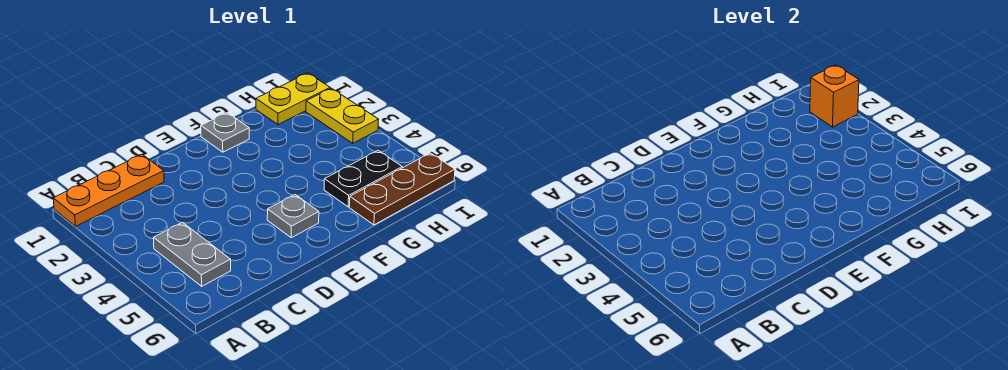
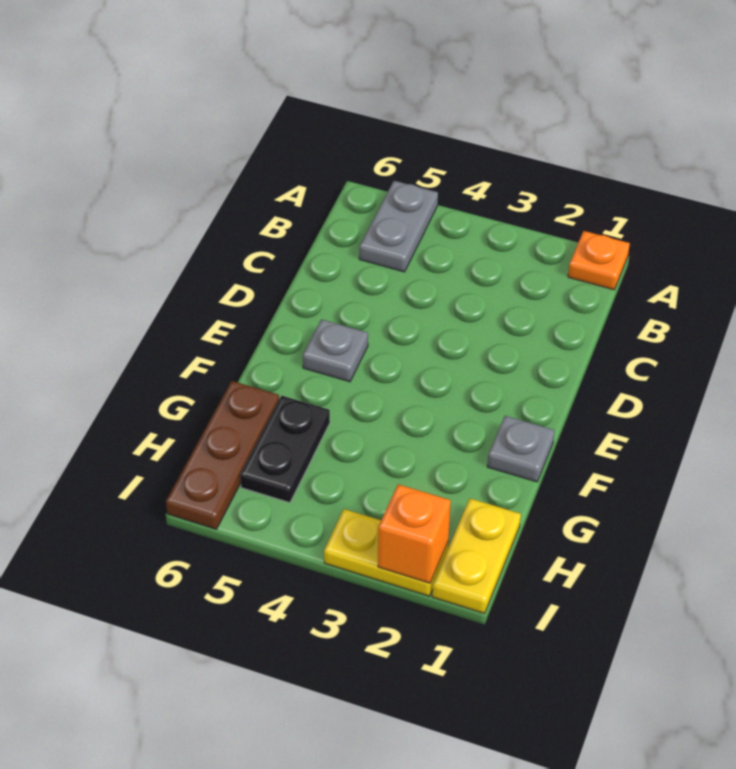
orange plate A1:C1 level 1 -> orange plate A1 level 1
grey plate B4:B5 level 1 -> grey plate A5:B5 level 1

